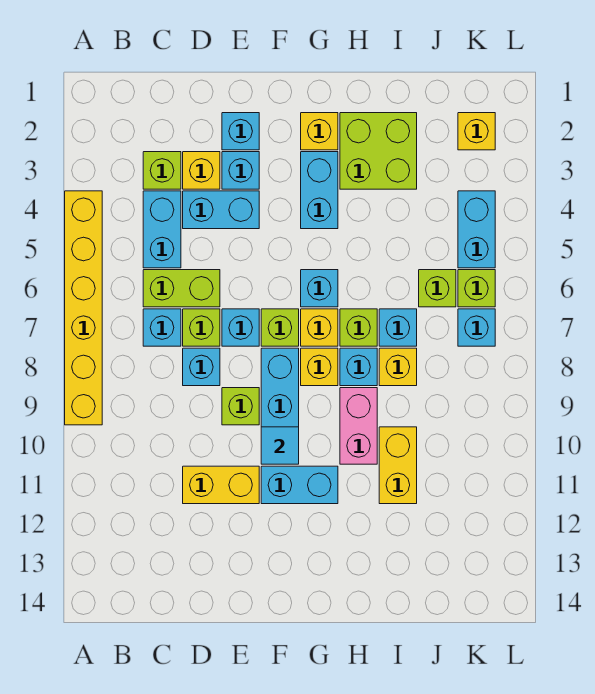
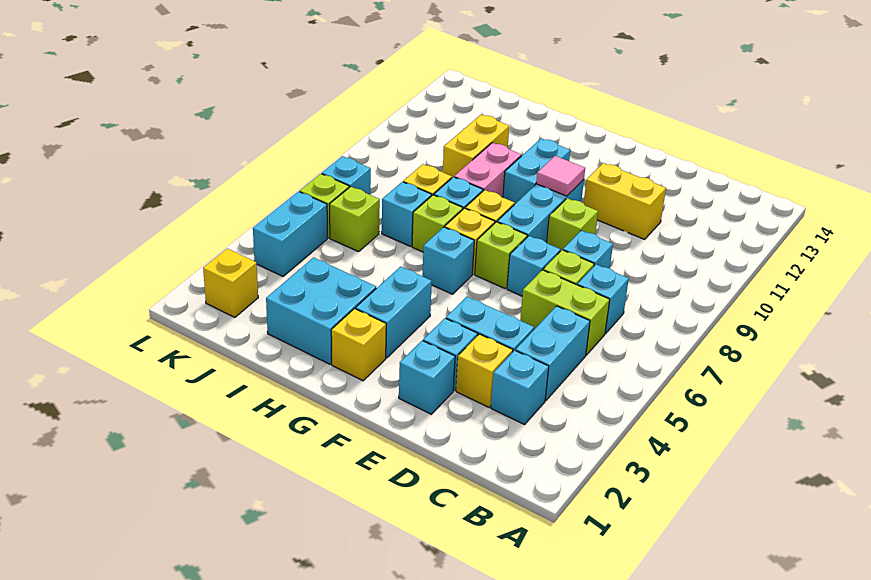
yellow brick A4:A9 level 1 -> none
lime brick C3 level 1 -> cyan brick C3 level 1
cyan tile F10 level 2 -> pink tile F10 level 2
cyan brick F11:G11 level 1 -> cyan brick G10:G11 level 1
lime brick H2:I3 level 1 -> cyan brick H2:I3 level 1

